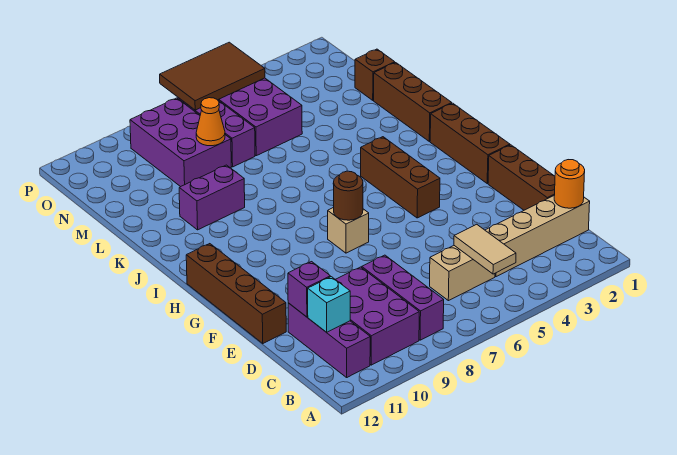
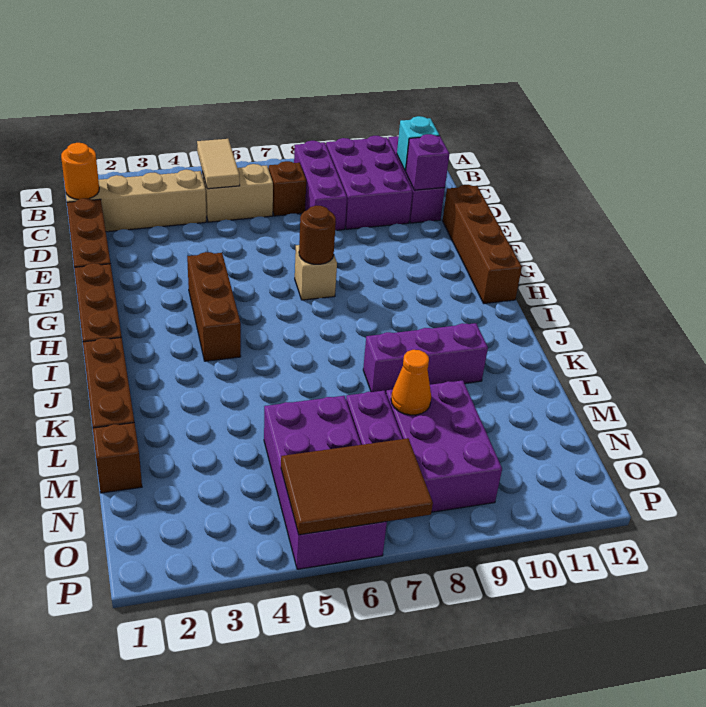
none -> brown brick C7 level 1
purple brick K9:K10 level 1 -> purple brick K8:K10 level 1

